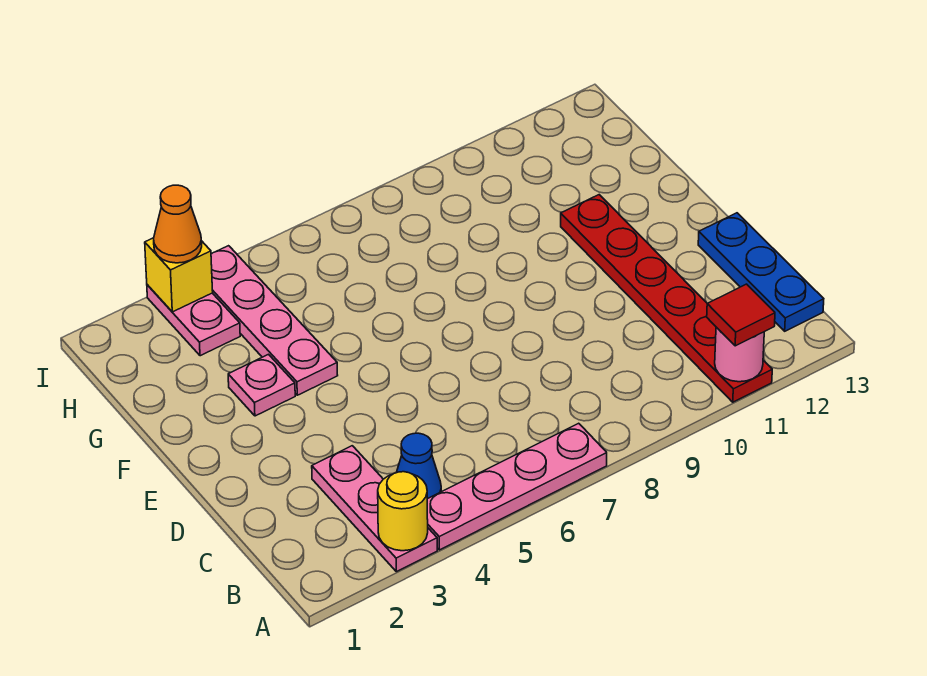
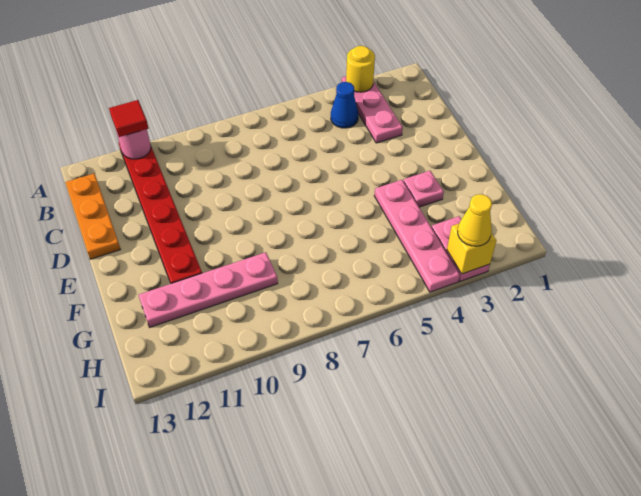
pink plate A4:A7 level 1 -> pink plate G9:G12 level 1
blue plate B13:D13 level 1 -> orange plate B13:D13 level 1
orange cone I3 level 3 -> yellow cone I3 level 3

